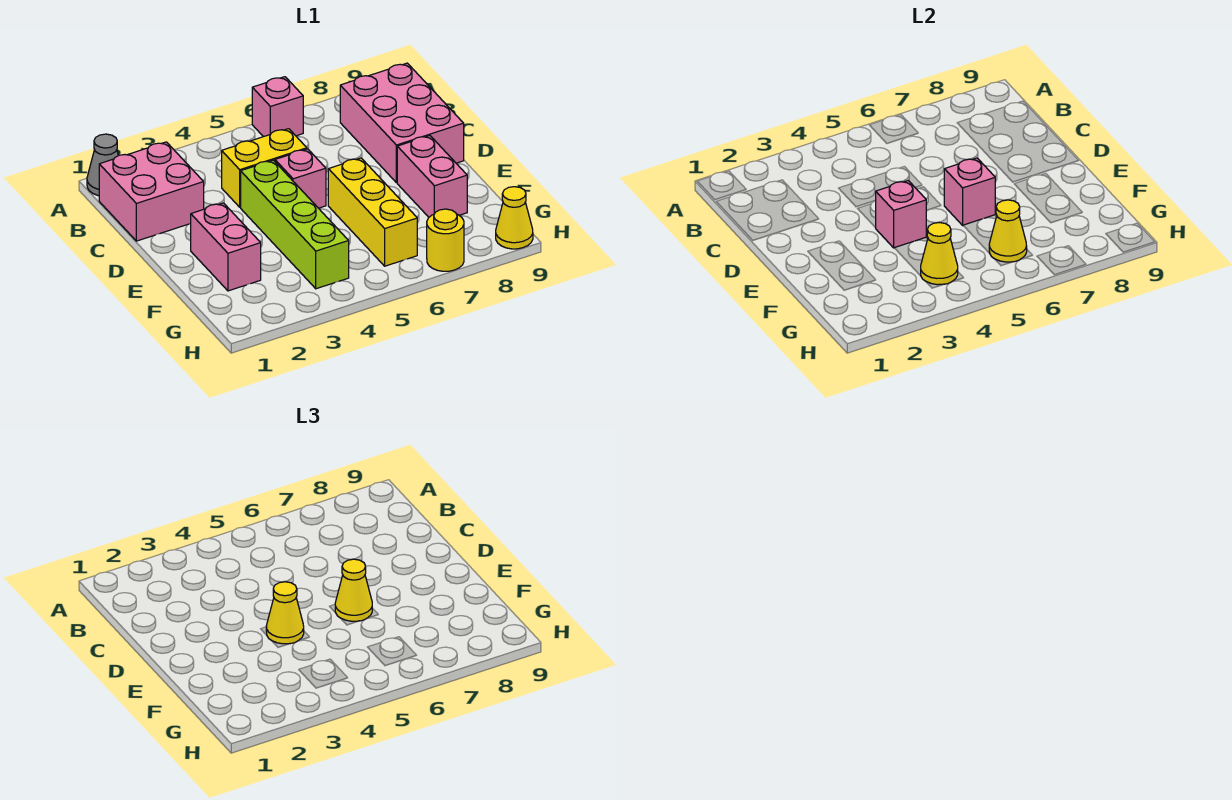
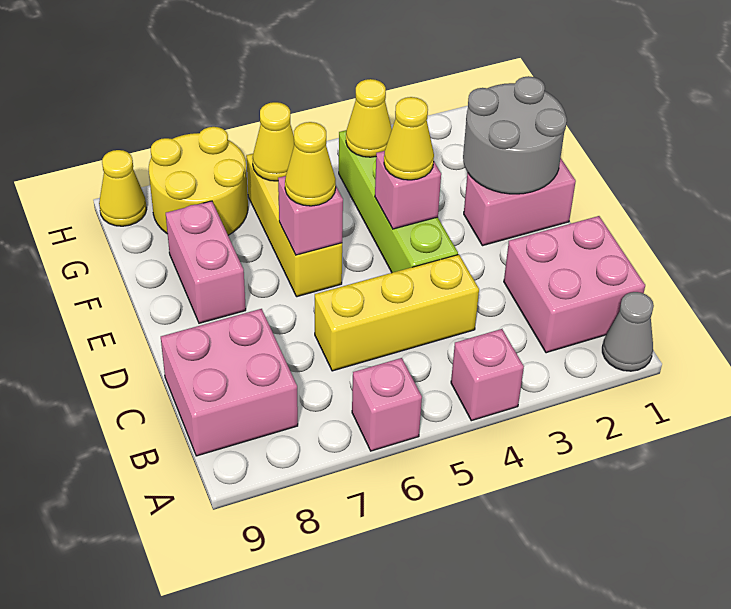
pink brick B8:D9 level 1 -> pink brick B8:C9 level 1
yellow brick C4:C5 level 1 -> yellow brick C4:C6 level 1
pink brick D5 level 1 -> pink brick A4 level 1
none -> grey round brick E1:F2 level 2
pink brick E2:F2 level 1 -> pink brick E1:E2 level 1
yellow round brick H7 level 1 -> yellow round brick G7:H8 level 1

